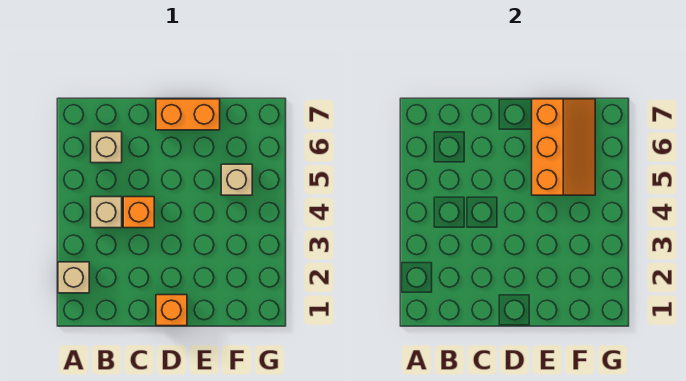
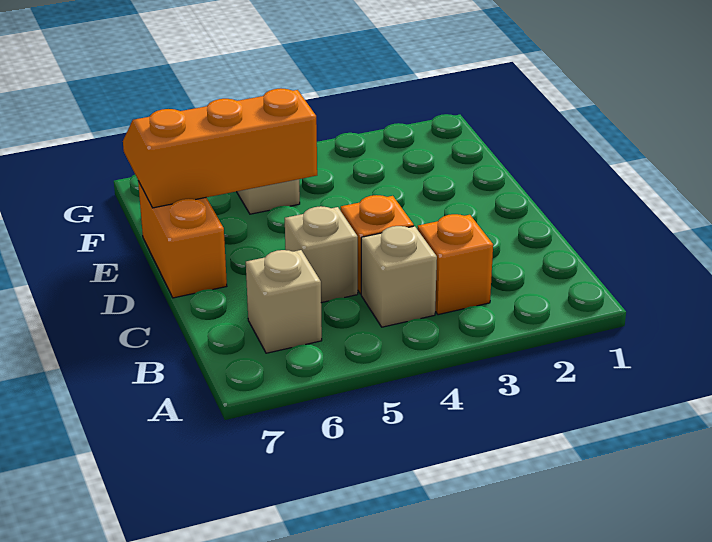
tan brick A2 level 1 -> tan brick C5 level 1
orange brick D1 level 1 -> orange brick B3 level 1

